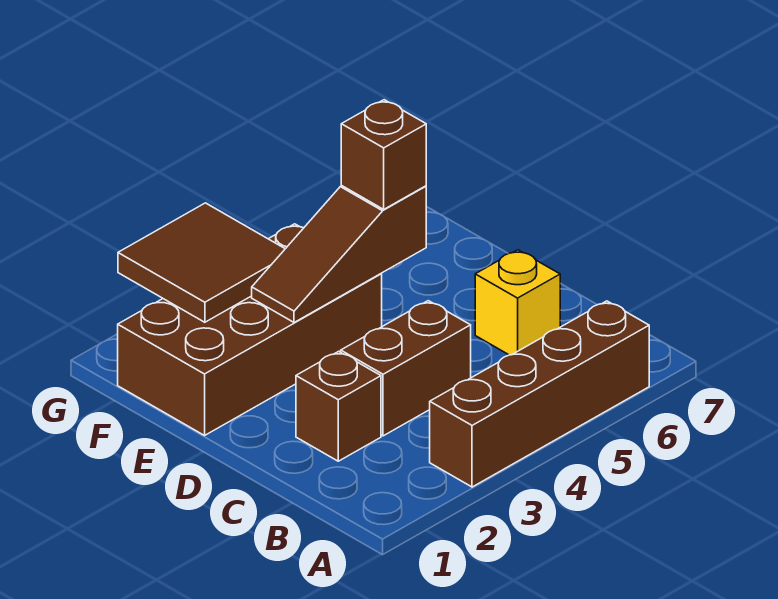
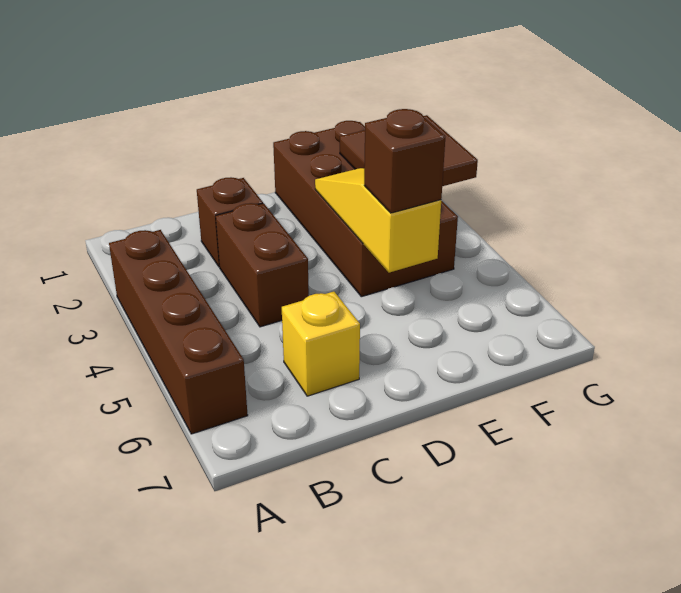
brown slope E3:E5 level 2 top 5 -> yellow slope E3:E5 level 2 top 5

